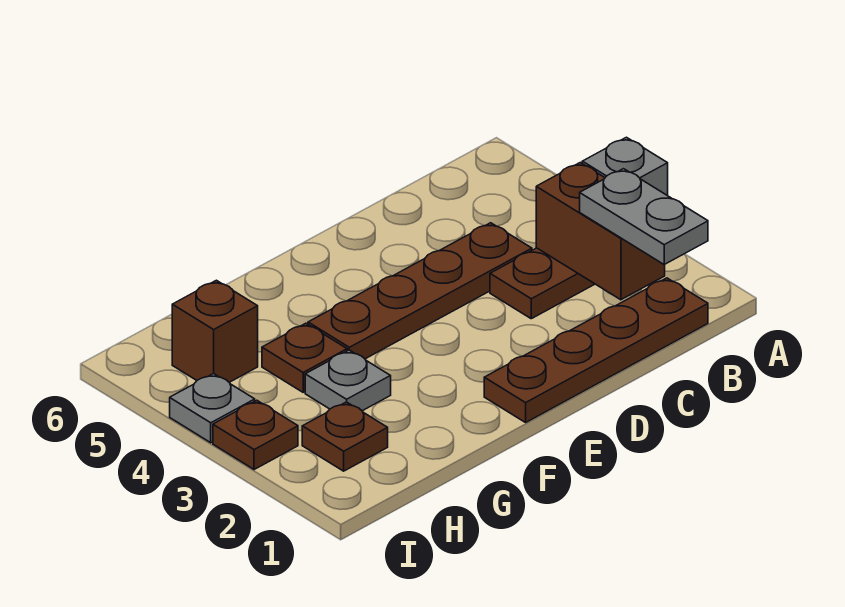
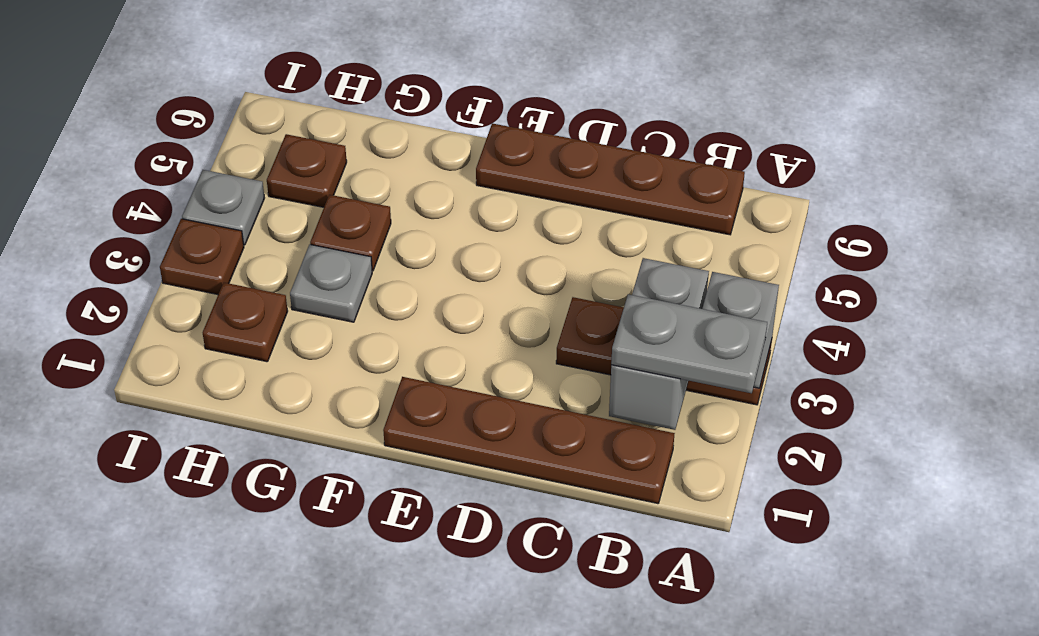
grey plate B1:B2 level 3 -> grey plate A2:B2 level 3
brown brick B2:B3 level 2 -> grey brick B2:B3 level 2
brown plate C4:F4 level 1 -> brown plate B6:E6 level 1
brown brick H5 level 1 -> brown plate H5 level 1

